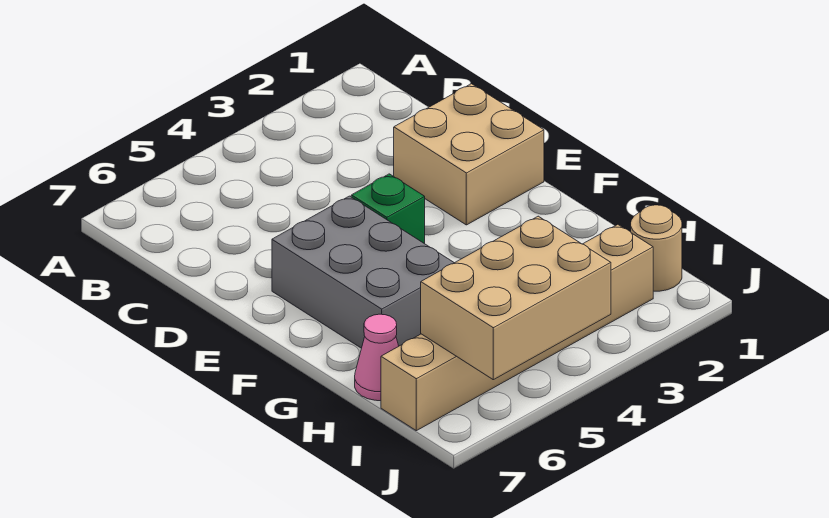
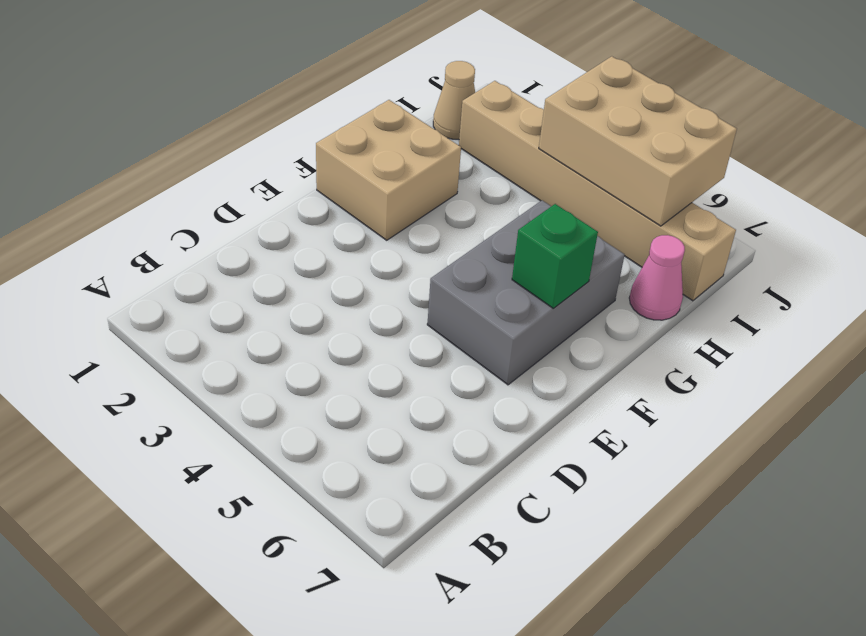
tan brick D1:E2 level 1 -> tan brick F1:G2 level 1
green brick E4 level 1 -> green brick F6 level 2
tan round brick I1 level 1 -> tan cone I1 level 1

